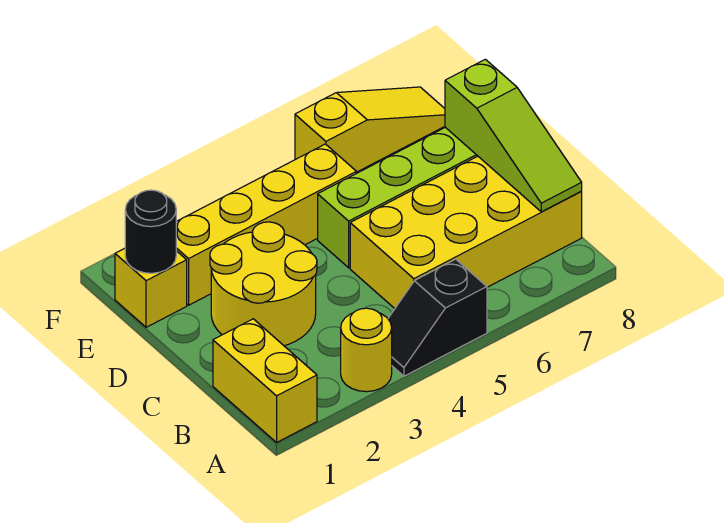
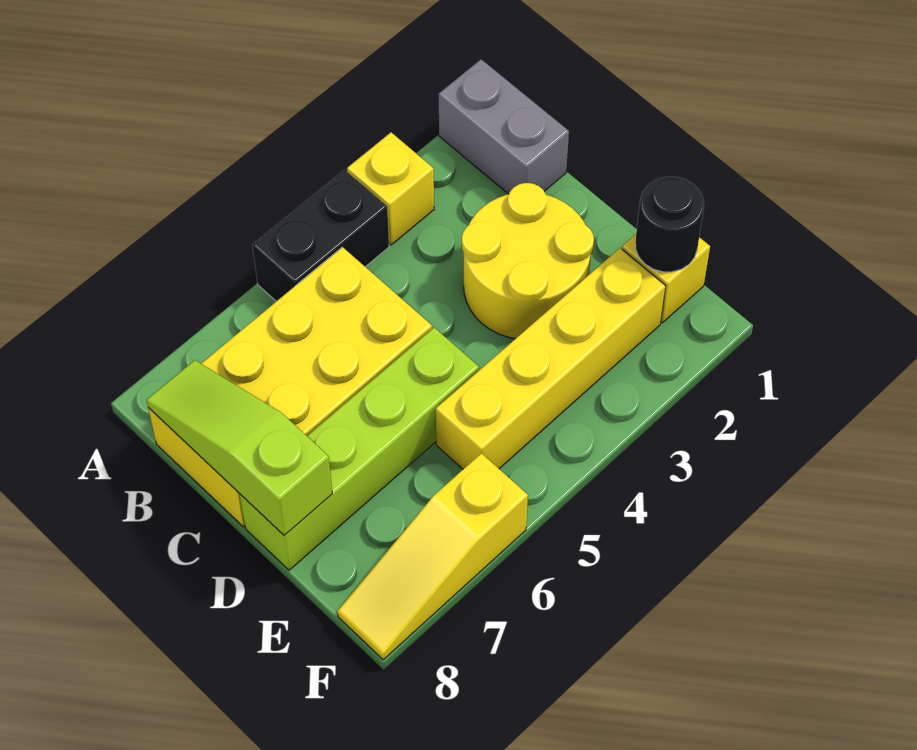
yellow brick A1:B1 level 1 -> grey brick A1:B1 level 1
yellow round brick A3 level 1 -> yellow brick A3 level 1
black slope A4:A5 level 1 top 5 -> black brick A4:A5 level 1

